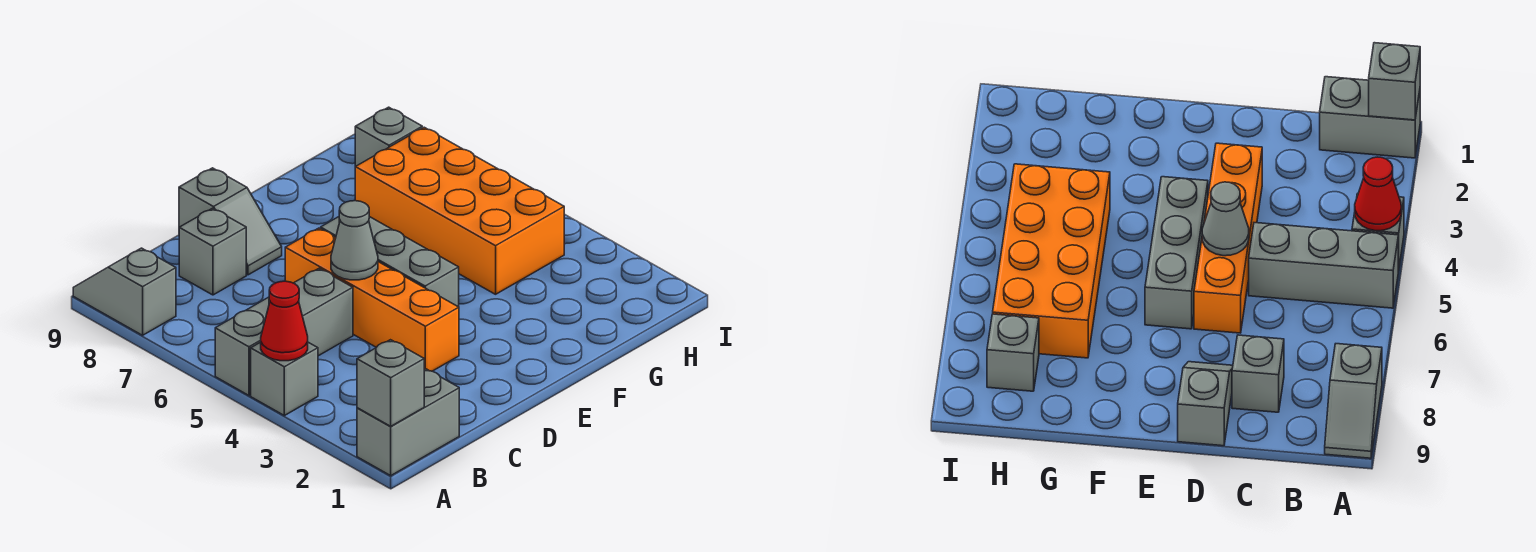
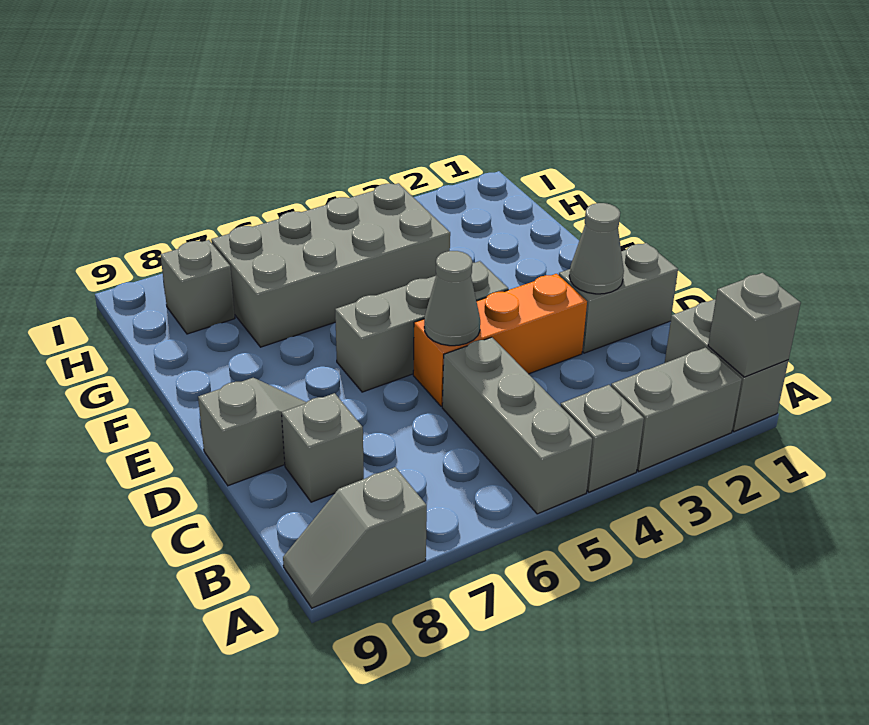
none -> grey brick A2:A3 level 1
red cone A4 level 2 -> none
none -> grey brick D1:D2 level 1
none -> grey cone D2 level 2
orange brick D3:D6 level 1 -> orange brick D3:D5 level 1
orange brick G4:H7 level 1 -> grey brick G4:H7 level 1

